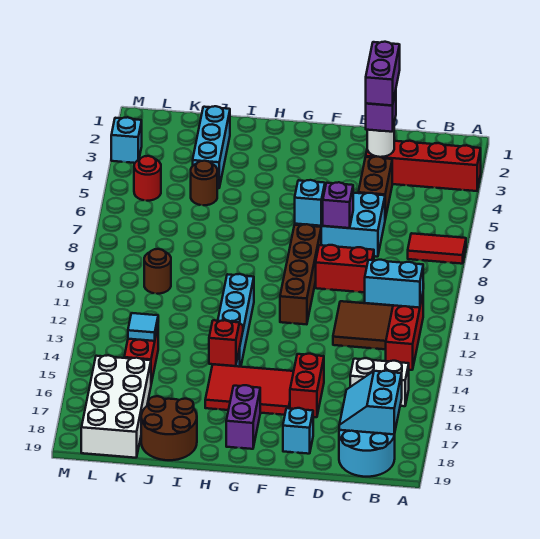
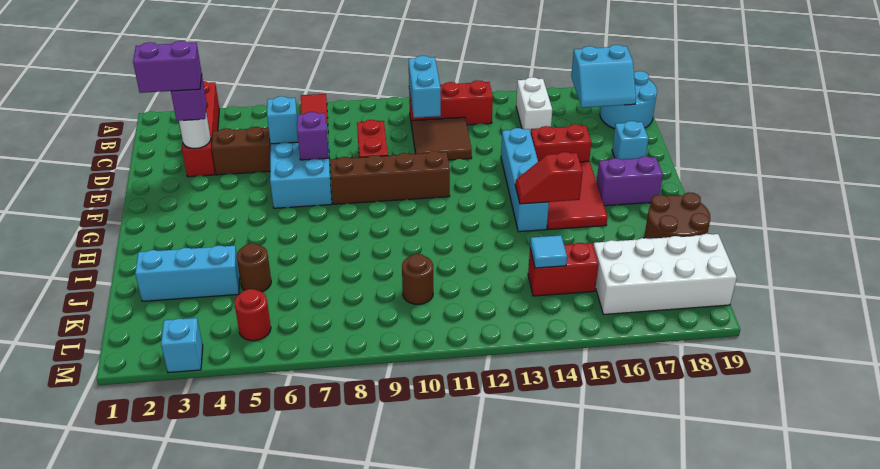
cyan brick F7 level 2 -> cyan brick D6 level 2
cyan brick H11:H14 level 1 -> cyan brick E14:H14 level 1

